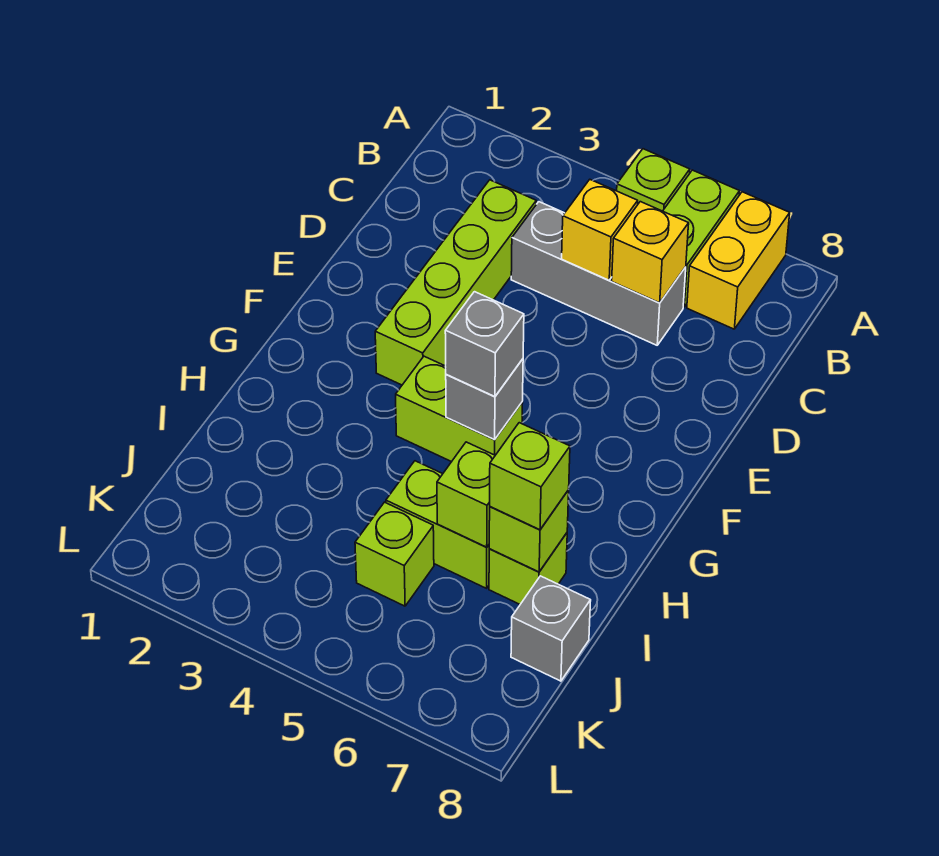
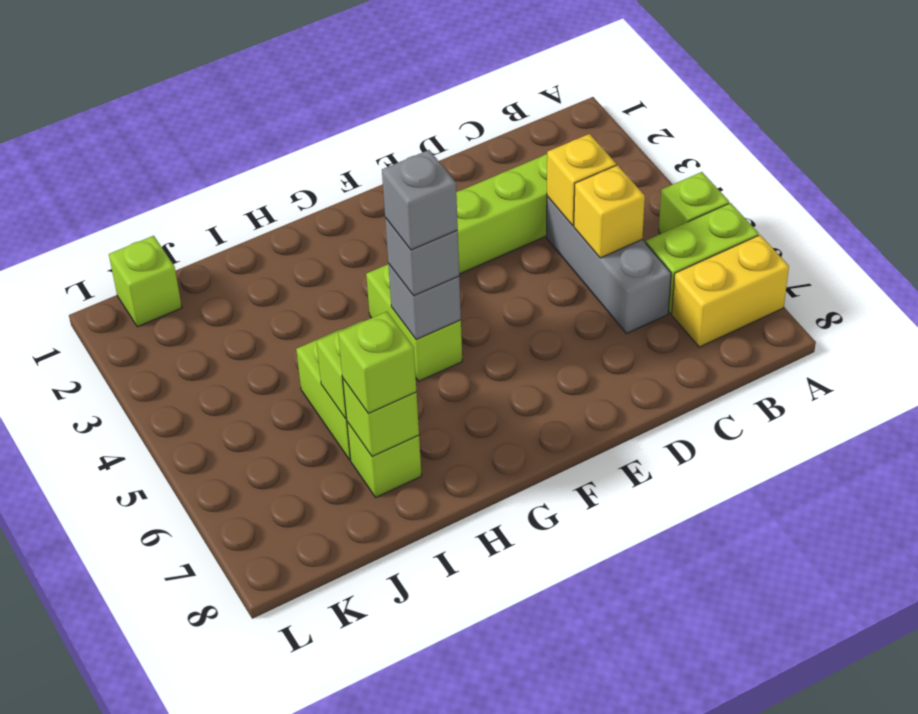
yellow brick C6 level 2 -> yellow brick C4 level 2
lime brick J5 level 1 -> lime brick K1 level 1
grey brick J8 level 1 -> grey brick G5 level 4

